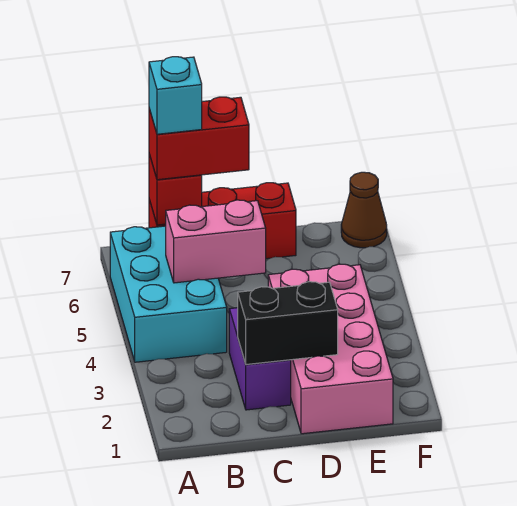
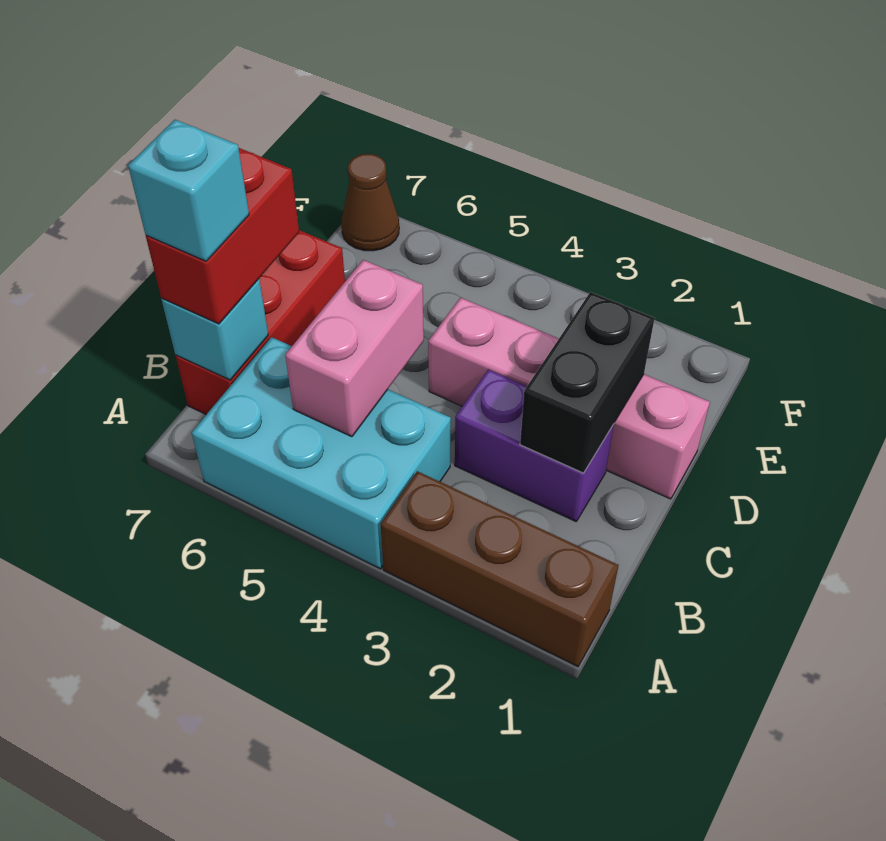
none -> brown brick A1:A3 level 1
red brick B7 level 2 -> cyan brick B7 level 2
pink brick D1:E4 level 1 -> pink brick D1:D4 level 1

